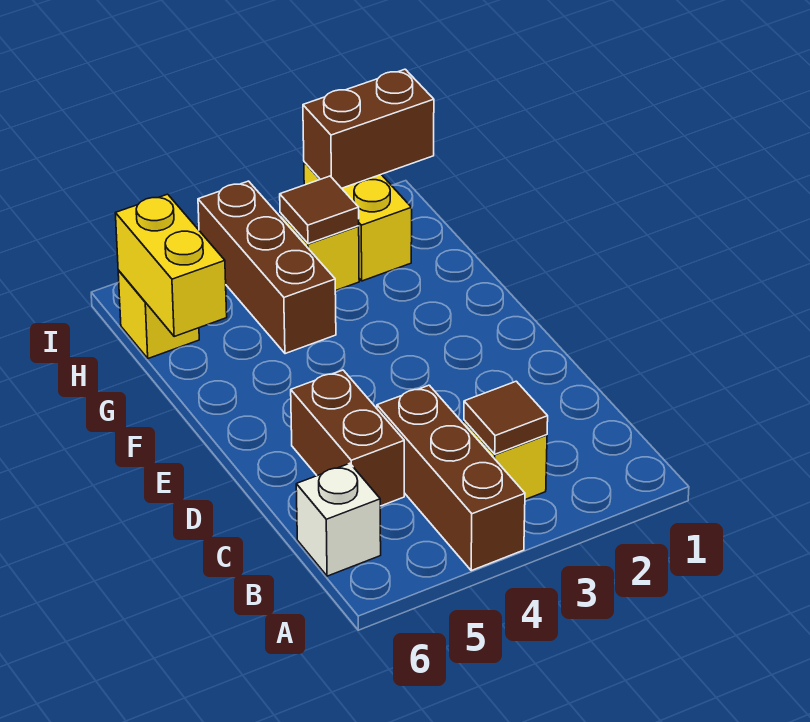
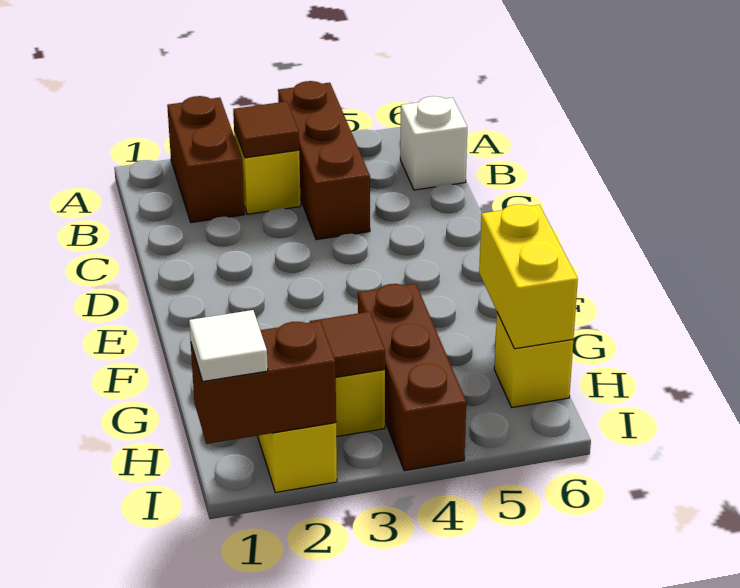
brown brick C5:D5 level 1 -> brown brick A2:B2 level 1
none -> white tile I1 level 3

